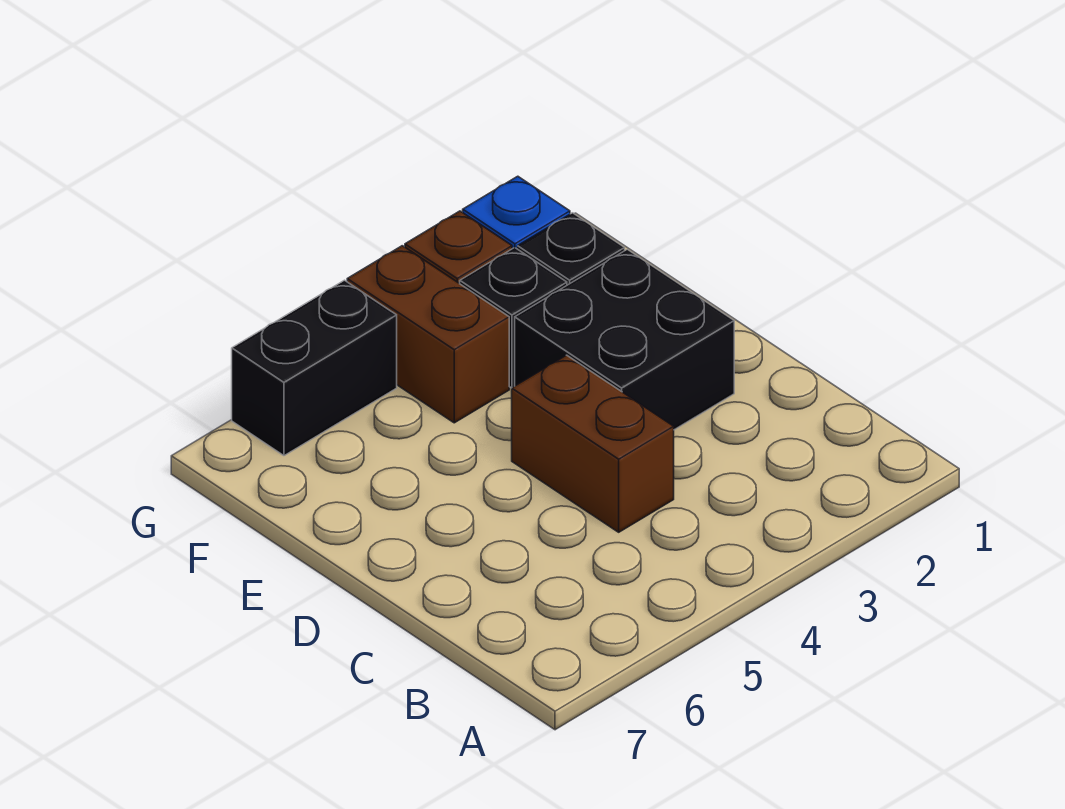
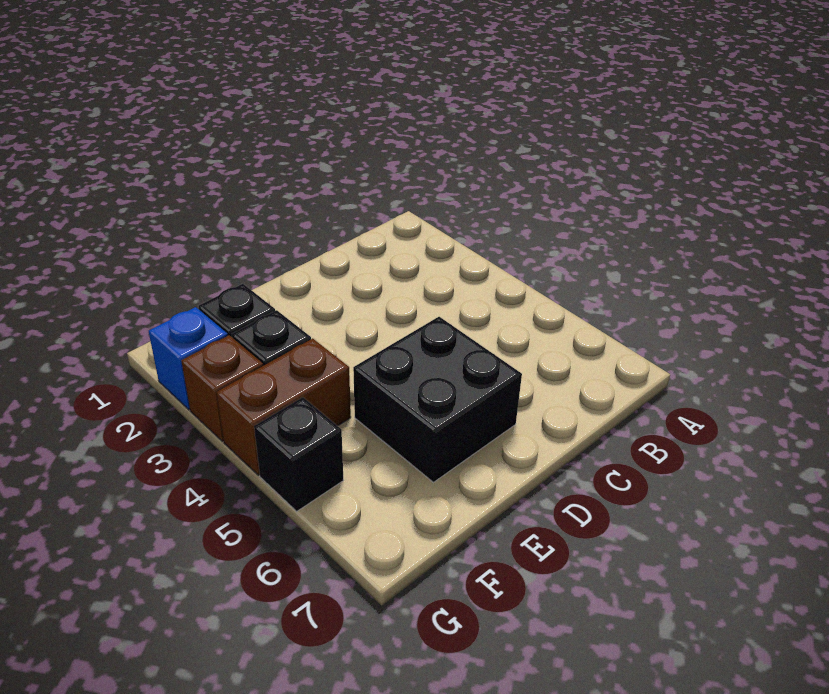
brown brick C4:D4 level 1 -> none
black brick D2:E3 level 1 -> black brick D5:E6 level 1
black brick G5:G6 level 1 -> black brick G5 level 1

